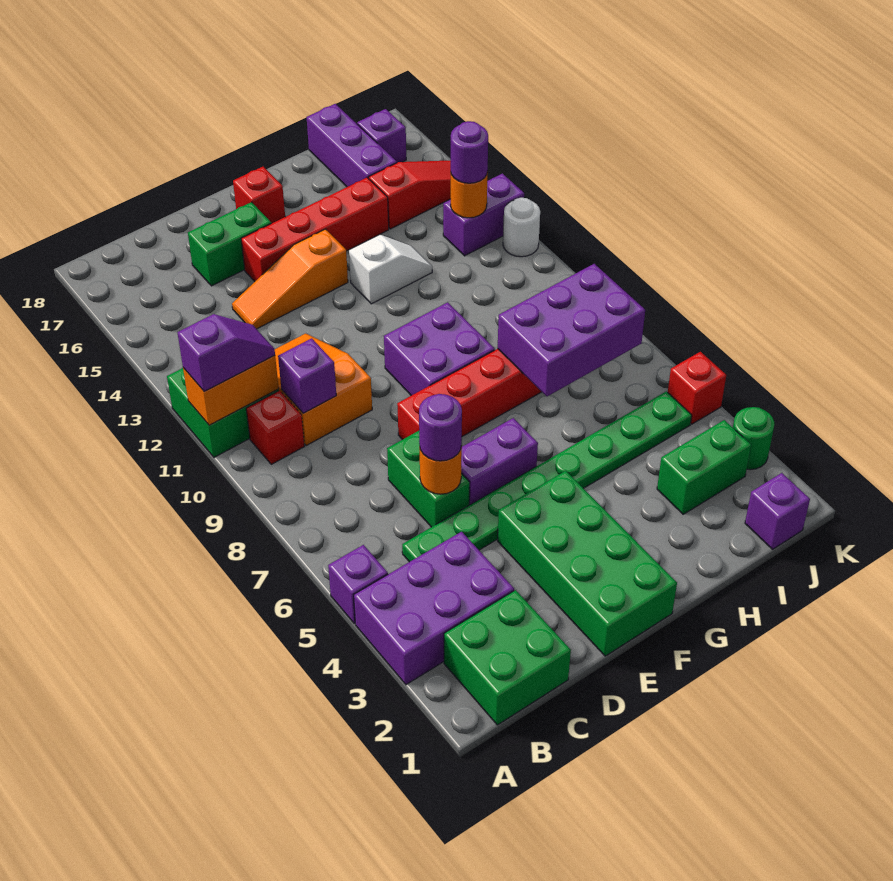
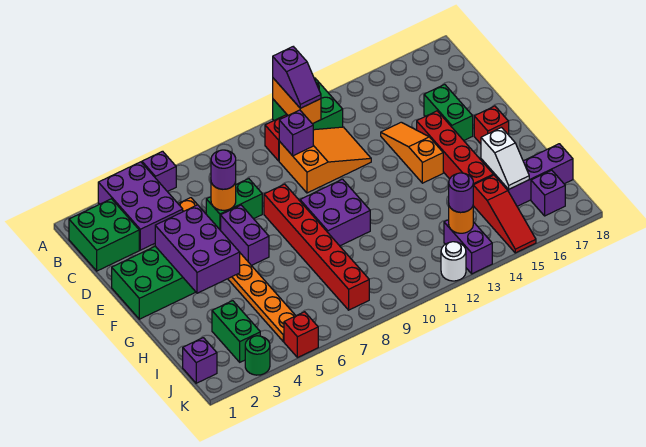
green plate C5:J5 level 1 -> orange plate C5:J5 level 1
white slope G13:H13 level 1 top G -> white slope H16:I16 level 2 top H
purple brick H7:J8 level 2 -> purple brick E3:G4 level 2

